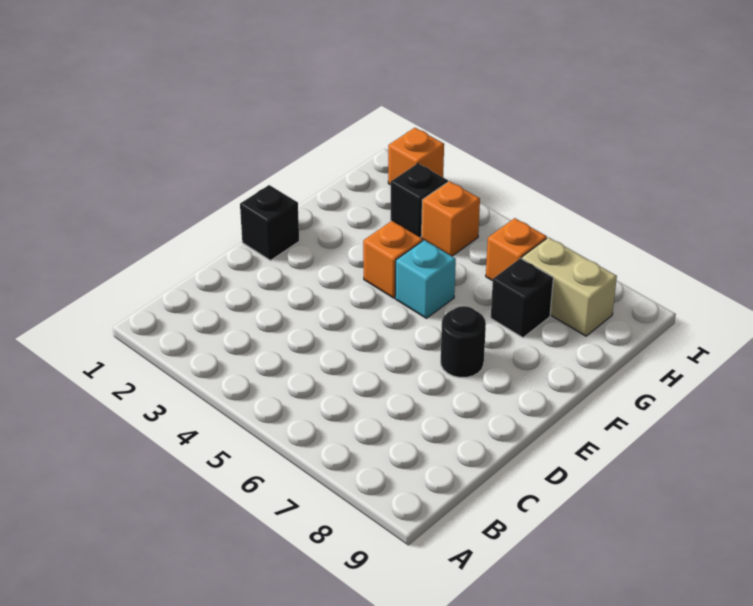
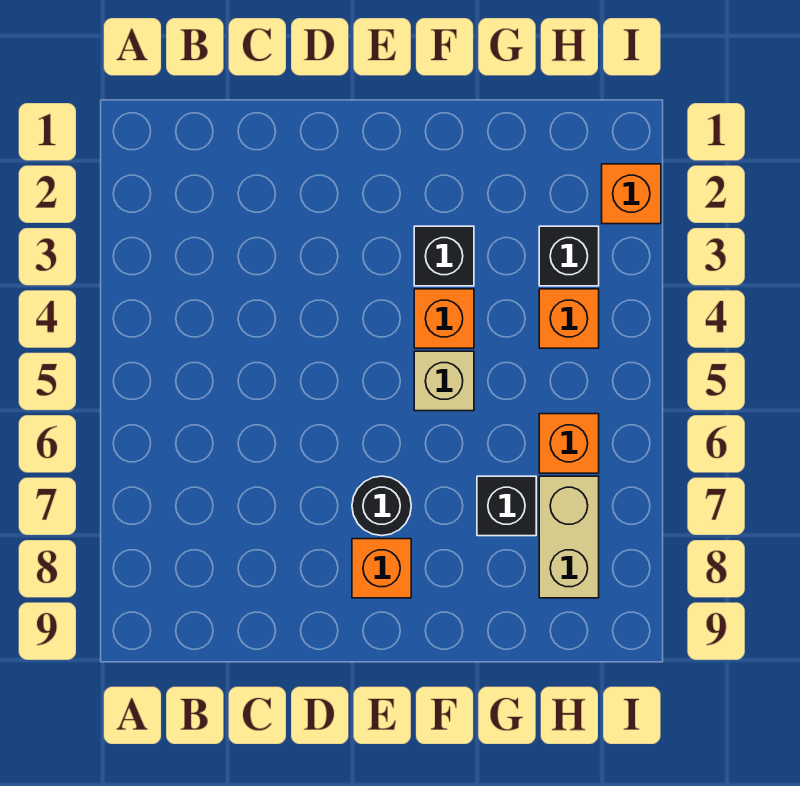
black brick E1 level 1 -> black brick F3 level 1
none -> orange brick E8 level 1
cyan brick F5 level 1 -> tan brick F5 level 1

